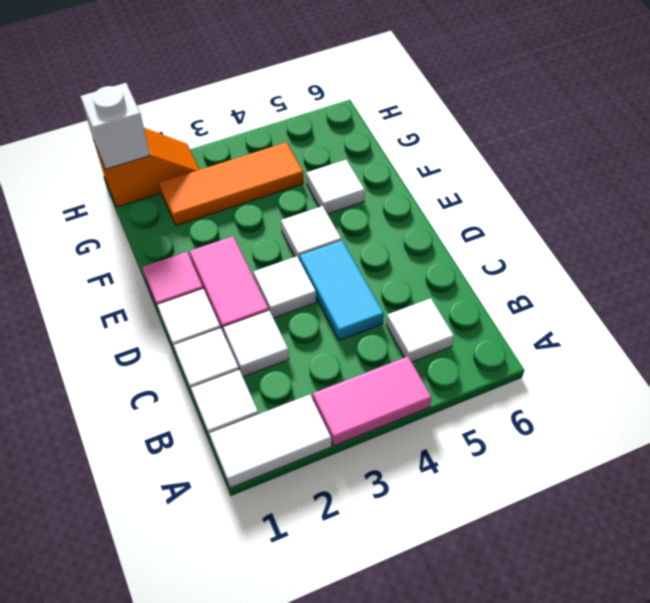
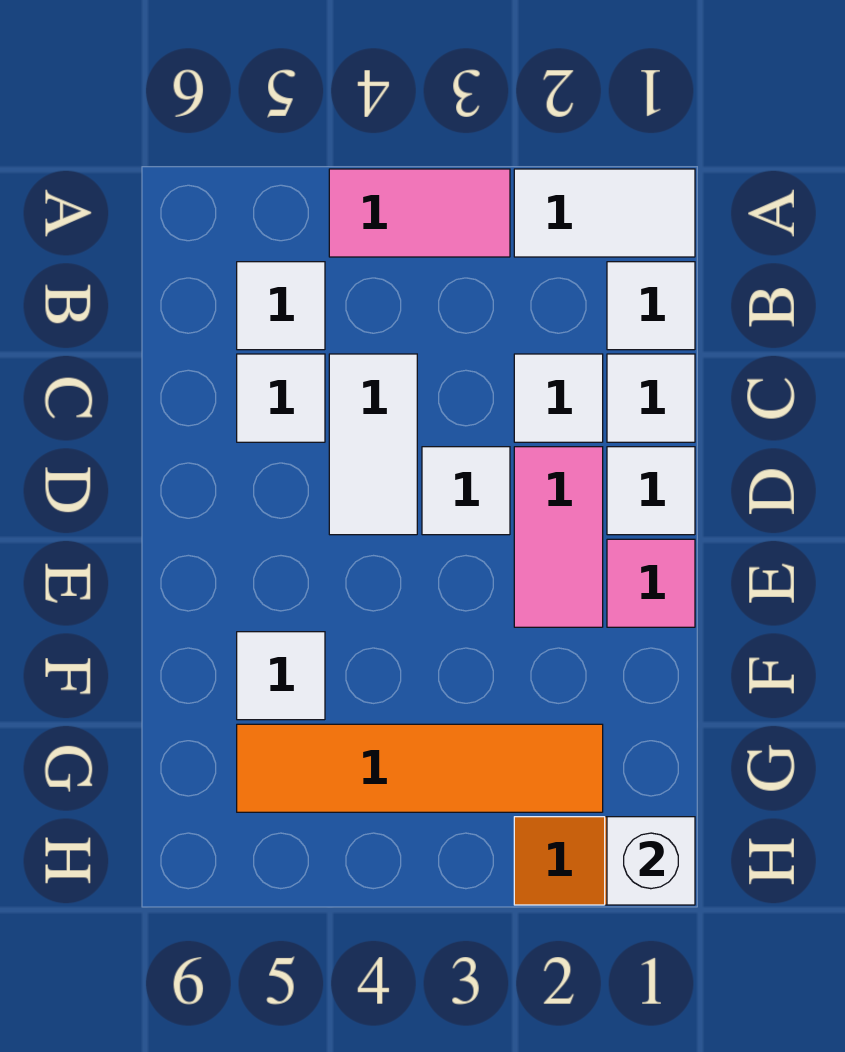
cyan tile C4:D4 level 1 -> white tile C4:D4 level 1
white tile E4 level 1 -> white tile C5 level 1
orange tile G2:G4 level 1 -> orange tile G2:G5 level 1

